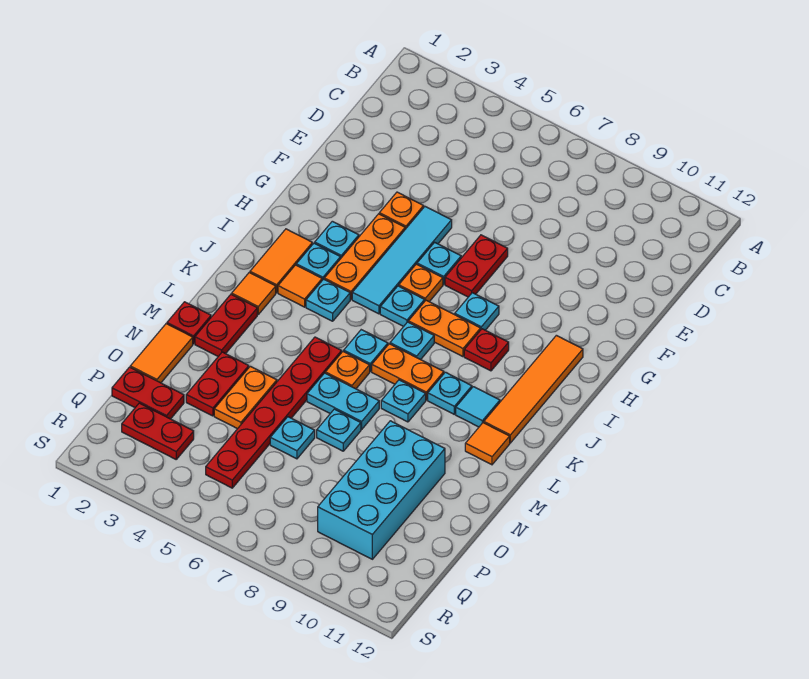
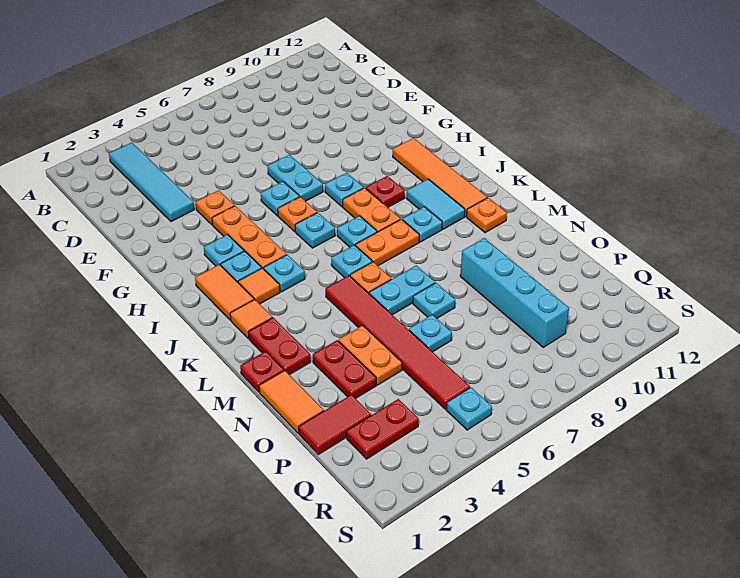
cyan tile F5:I5 level 1 -> cyan tile B3:E3 level 1
red plate F7:G7 level 1 -> cyan plate F7:G7 level 1
orange plate I7:I8 level 1 -> orange plate I8:J8 level 1
cyan tile K10 level 1 -> cyan tile J10:K10 level 1
red plate L5:Q5 level 1 -> red tile L5:Q5 level 1
cyan plate L8 level 1 -> cyan plate R5 level 1
orange tile L11 level 1 -> orange plate L11 level 1
cyan brick N9:Q10 level 1 -> cyan brick N9:Q9 level 1
red plate P1:P2 level 1 -> red tile P1:P2 level 1

